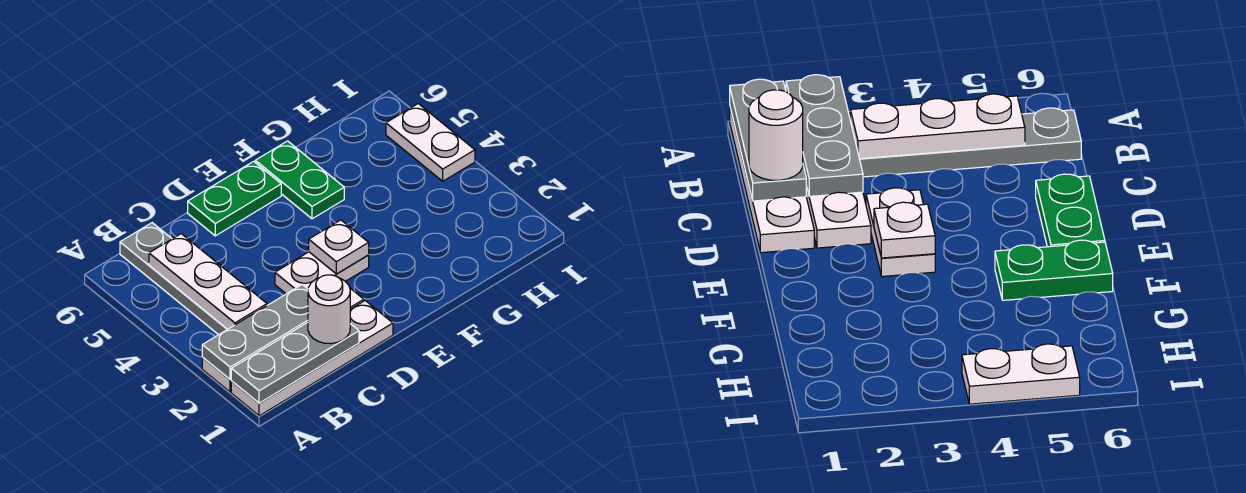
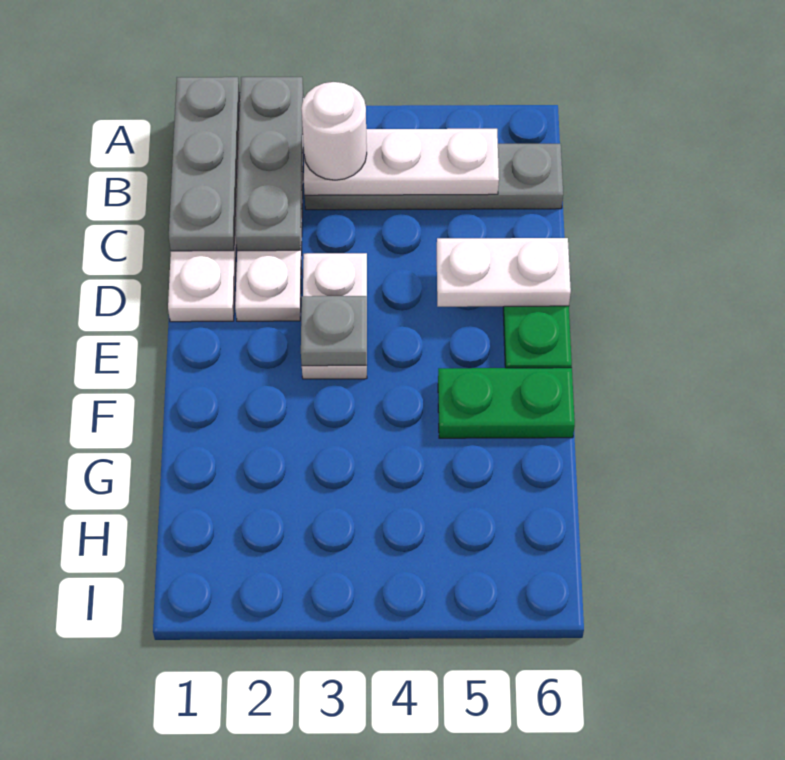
white round brick C1 level 3 -> white round brick B3 level 3
white plate E3 level 2 -> grey plate E3 level 2
white plate I4:I5 level 1 -> white plate D5:D6 level 2

